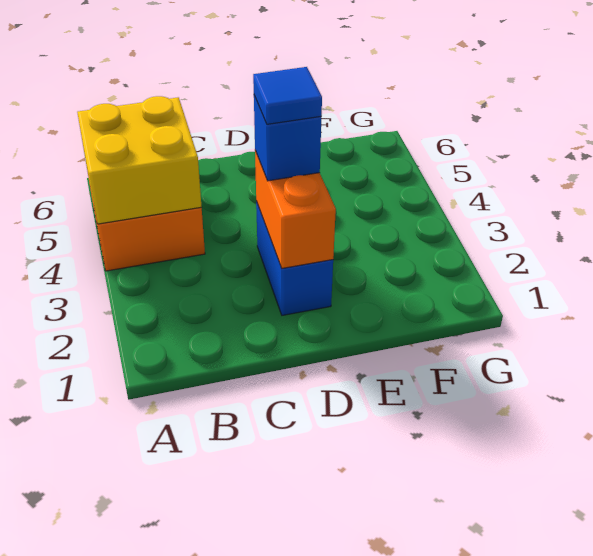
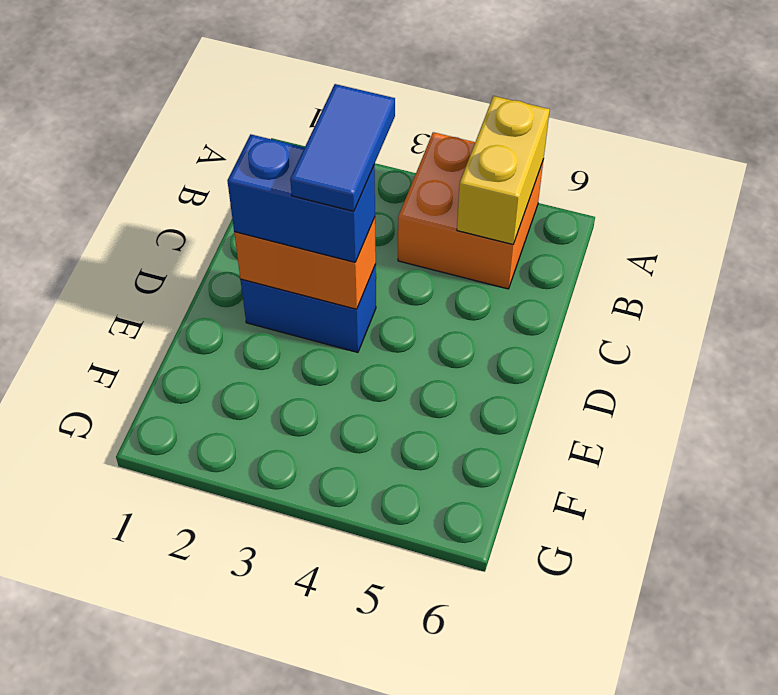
yellow brick A4:B5 level 2 -> yellow brick A5:B5 level 2
blue brick D3 level 3 -> blue brick D2:D3 level 3
blue tile D3 level 4 -> blue tile C3:D3 level 4

